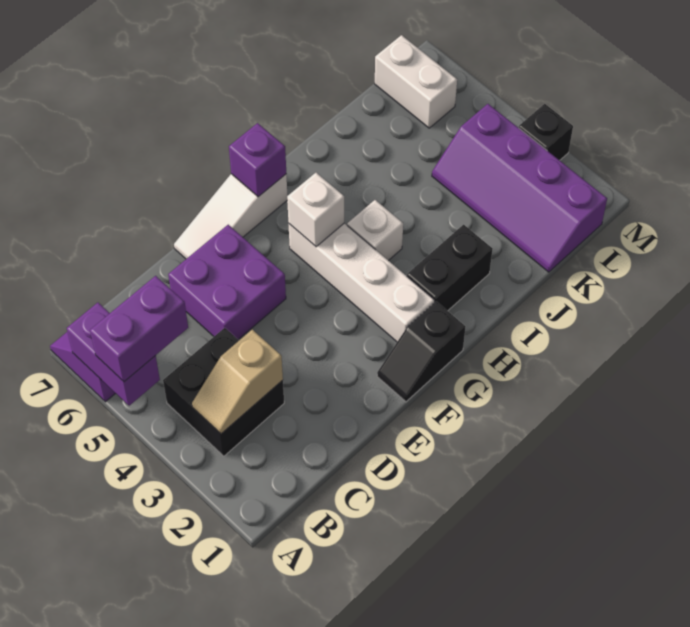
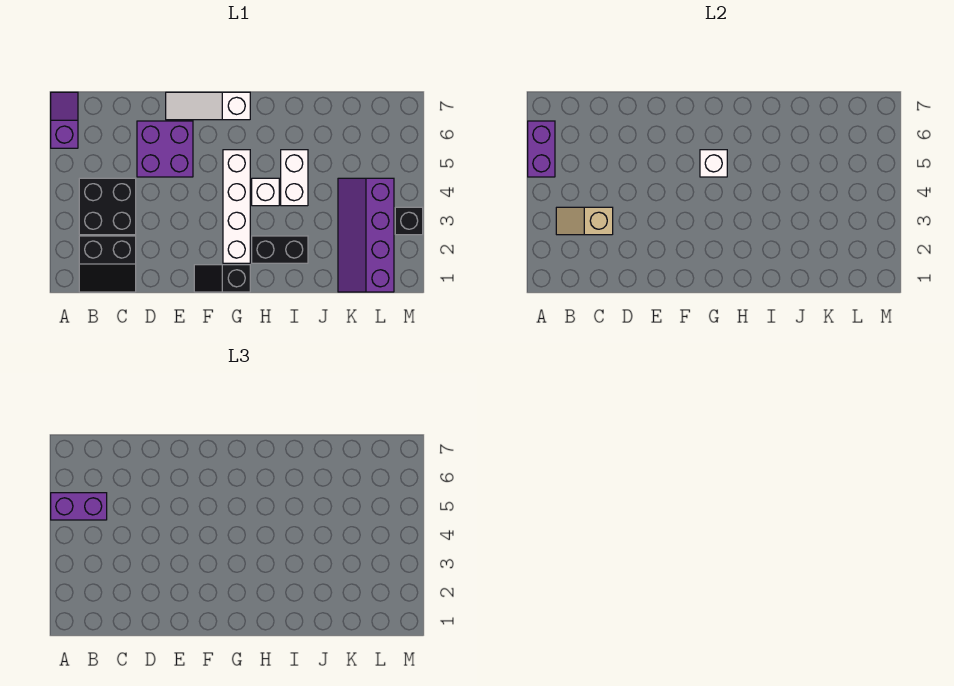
none -> black slope B1:C2 level 1 top 2
purple brick G7 level 2 -> none
white brick L6:L7 level 1 -> white brick I4:I5 level 1

